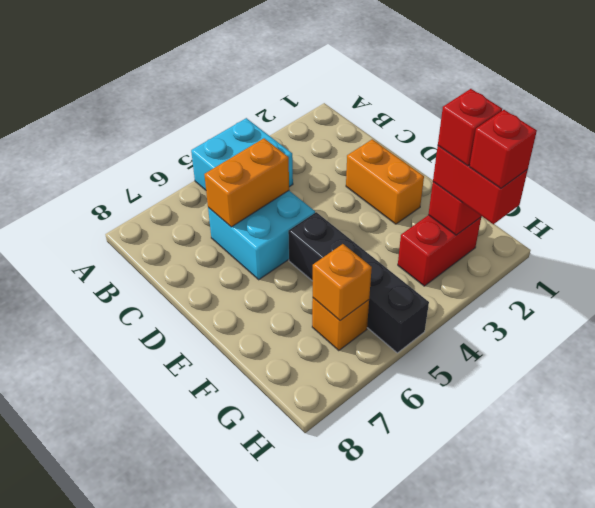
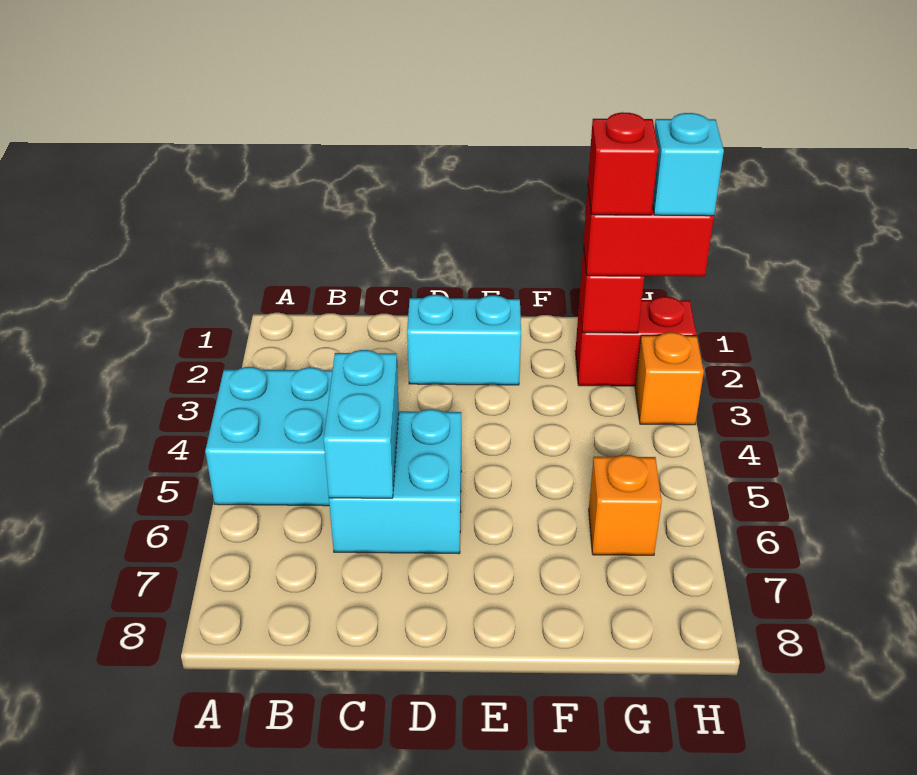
orange brick C5:C6 level 2 -> cyan brick C5:C6 level 2
orange brick D2:E2 level 1 -> cyan brick D2:E2 level 1
black brick E5:H5 level 1 -> none
red brick G2:G3 level 1 -> red brick G2:H2 level 1
orange brick G6 level 2 -> orange brick H3 level 1
red brick H2 level 4 -> cyan brick H2 level 4

